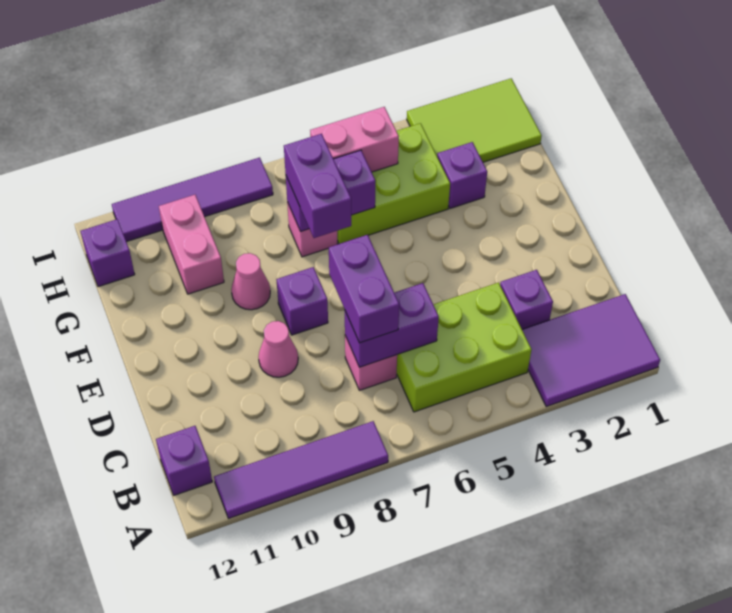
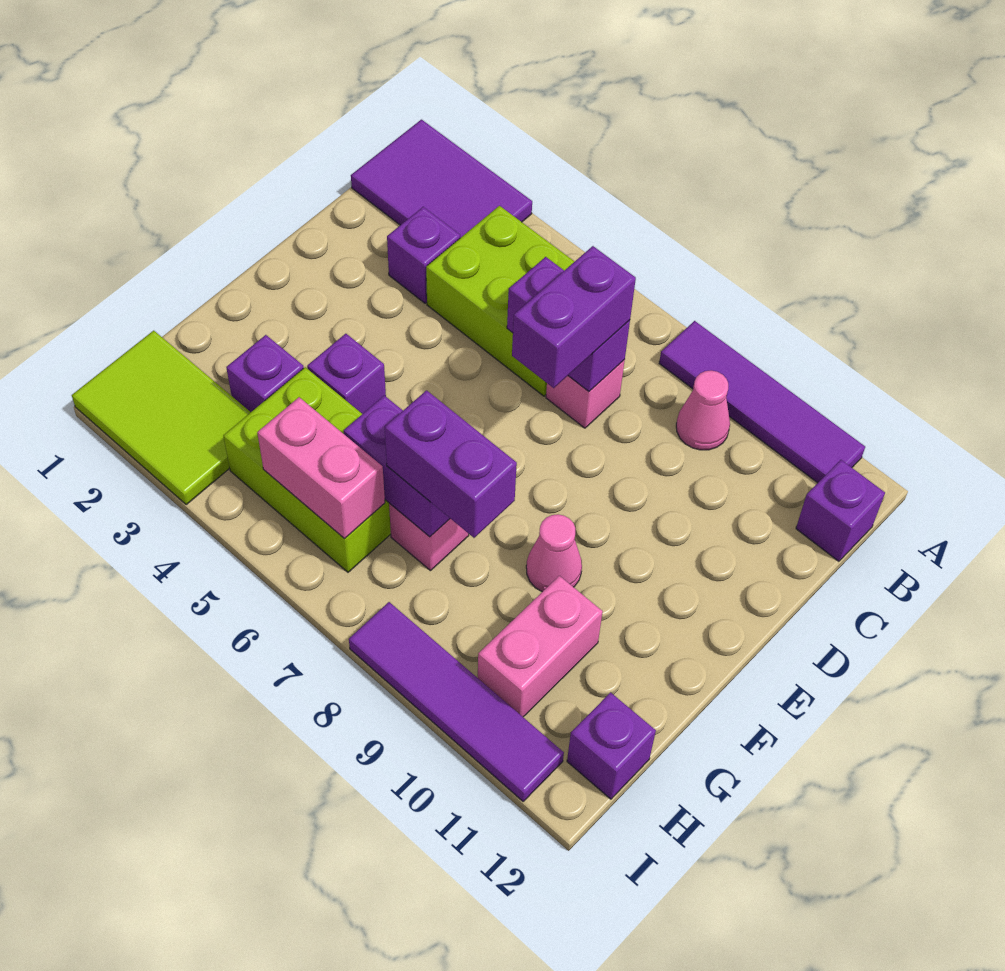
pink cone D9 level 1 -> pink cone B9 level 1
purple brick E8 level 1 -> purple brick F4 level 1
purple brick F7:G7 level 3 -> purple brick G7:G8 level 3

